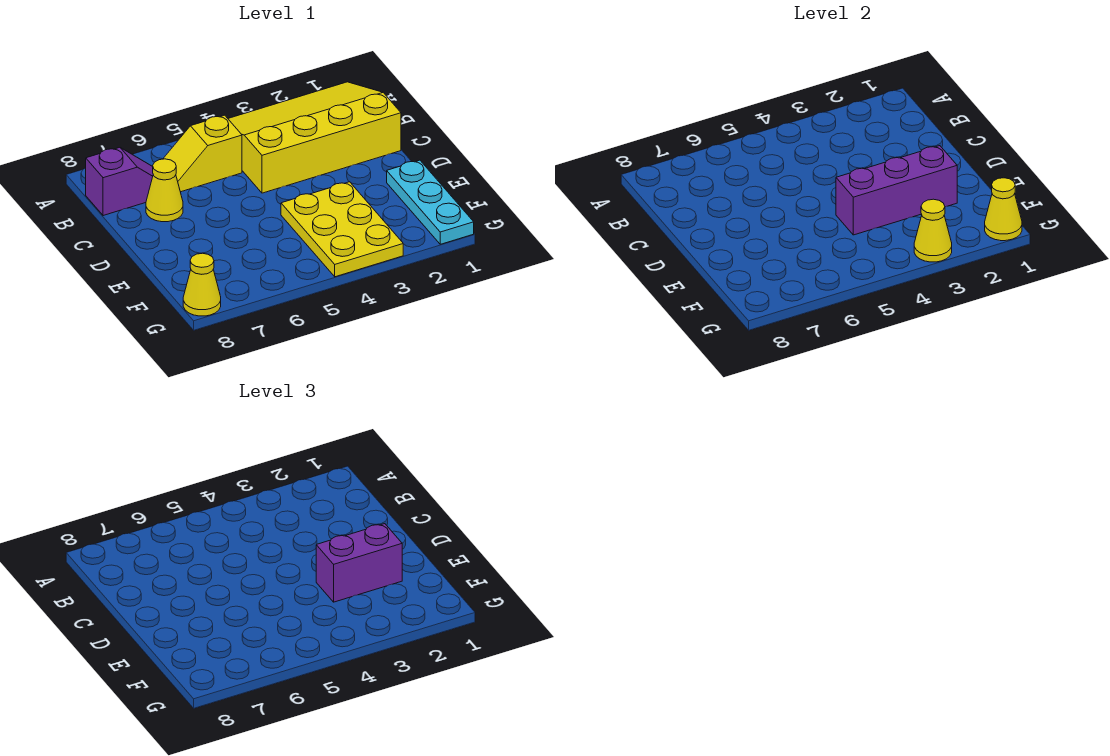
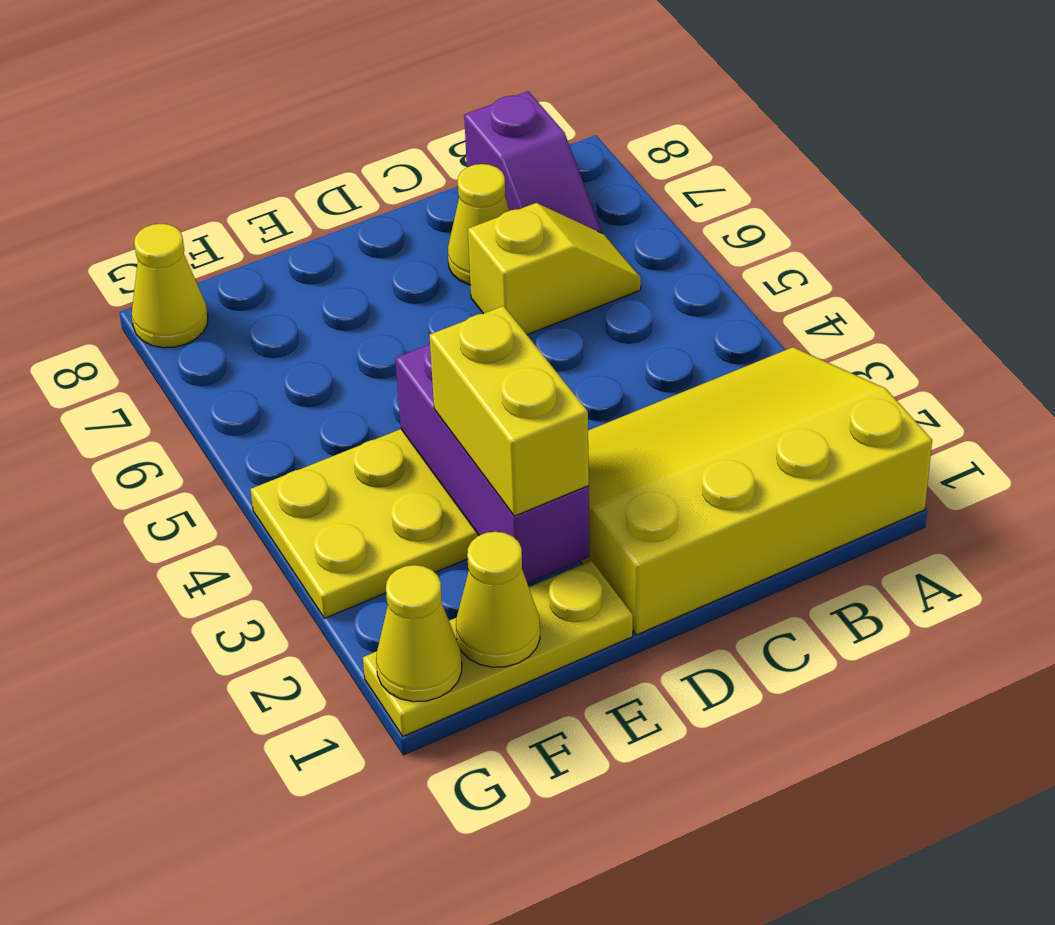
yellow slope A1:C4 level 1 top C -> yellow slope A1:D3 level 1 top 1
yellow slope B5:B6 level 1 top 5 -> yellow slope B6:C6 level 1 top C
cyan plate E1:G1 level 1 -> yellow plate E1:G1 level 1
purple brick E2:E3 level 3 -> yellow brick E2:E3 level 3
yellow cone G3 level 2 -> yellow cone F1 level 2

